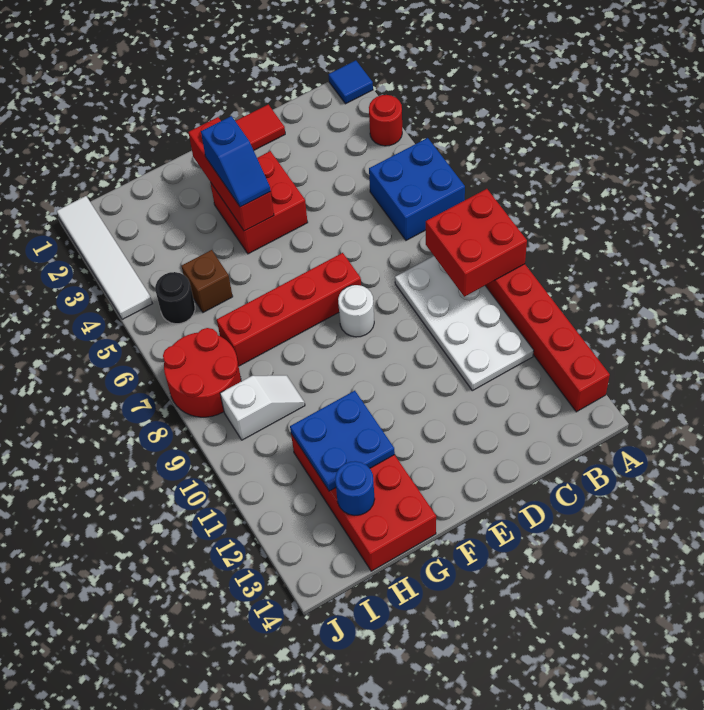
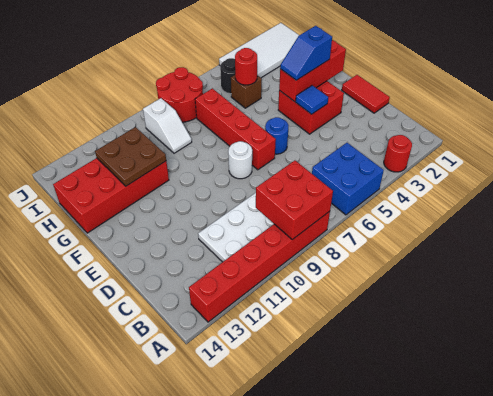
blue tile A1 level 1 -> blue tile E4 level 2
blue plate G11:H12 level 2 -> brown plate G11:H12 level 2
none -> red round brick H5 level 2
blue round brick H13 level 2 -> blue round brick E6 level 1
white tile J1:J4 level 1 -> white tile I1:J4 level 1

